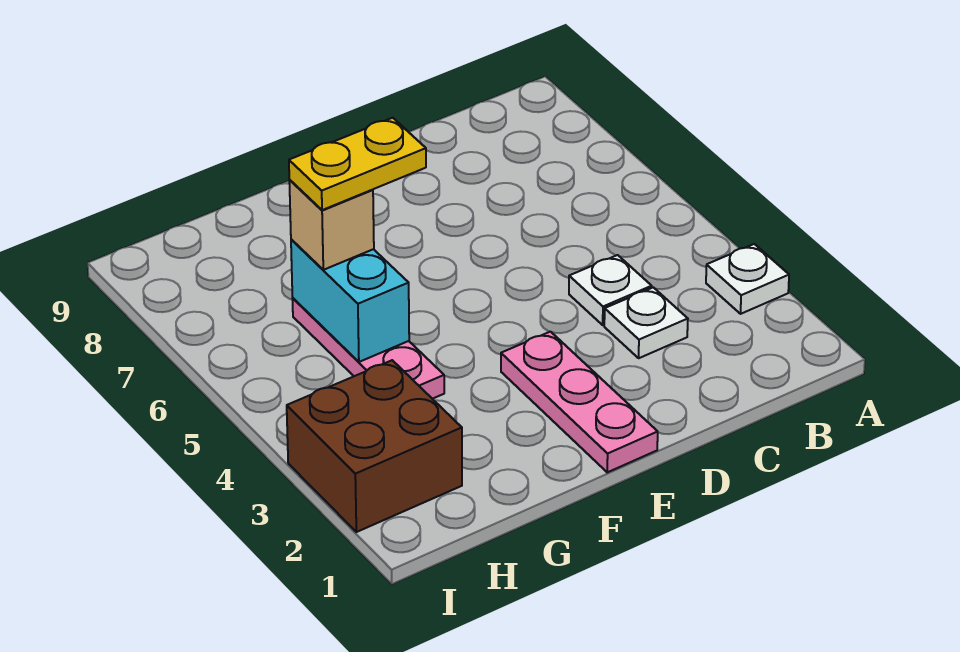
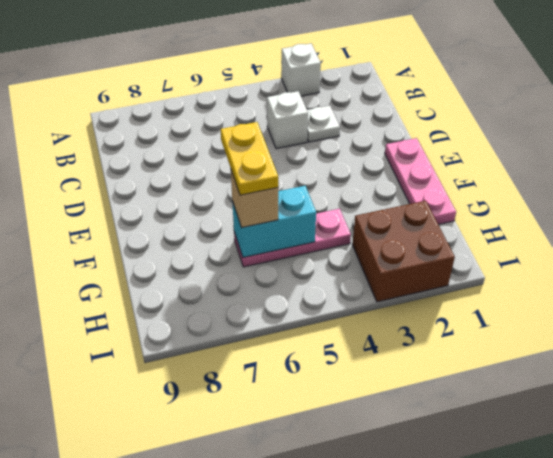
white plate A3 level 1 -> white brick A3 level 1
white plate C4 level 1 -> white brick C4 level 1
pink plate E1:E3 level 1 -> pink plate E1:G1 level 1

